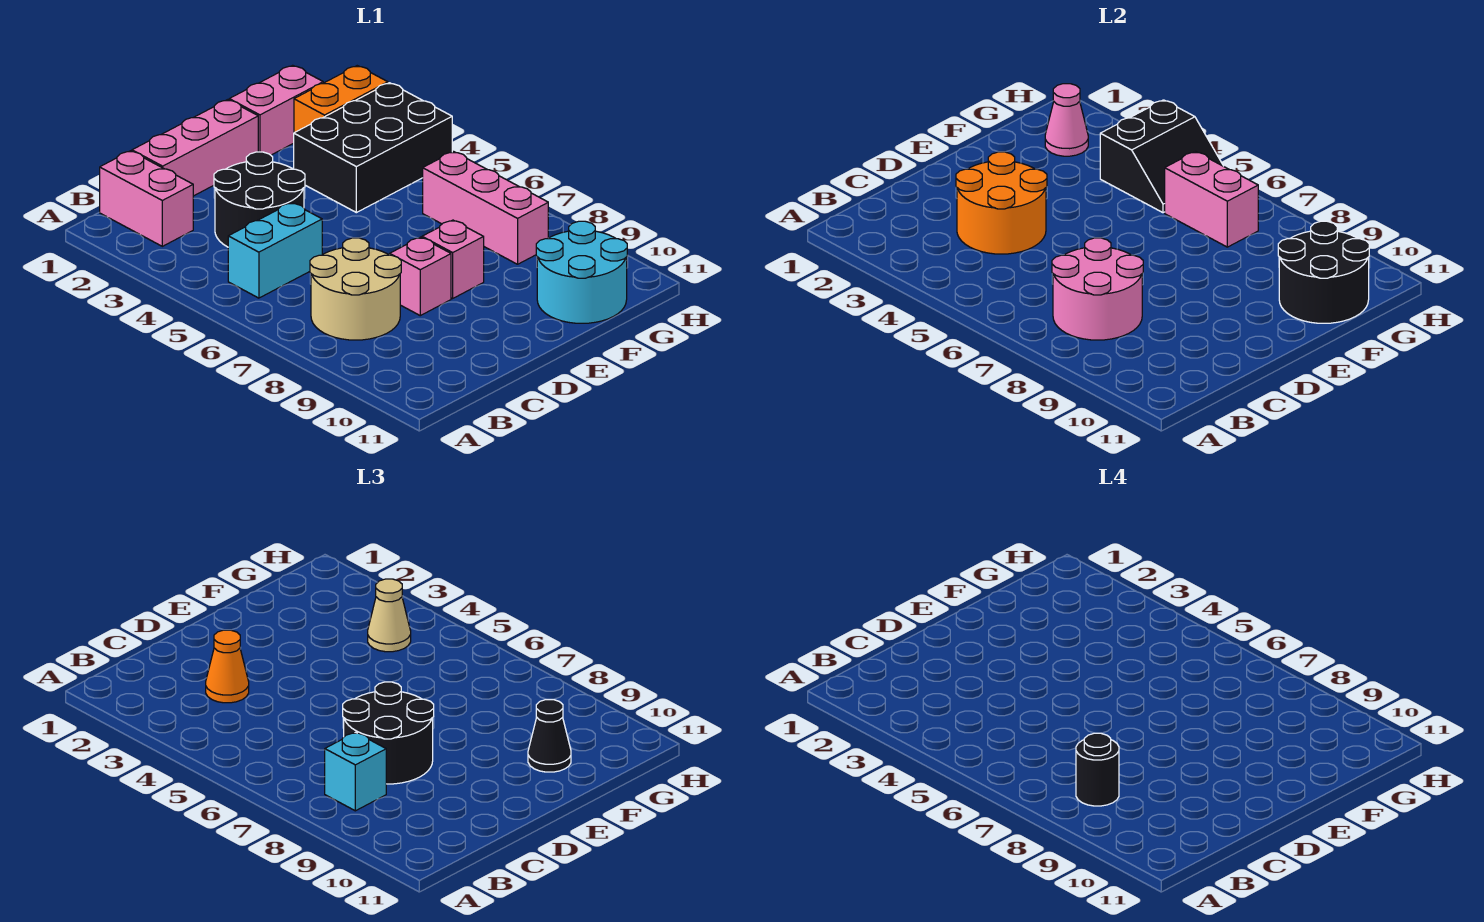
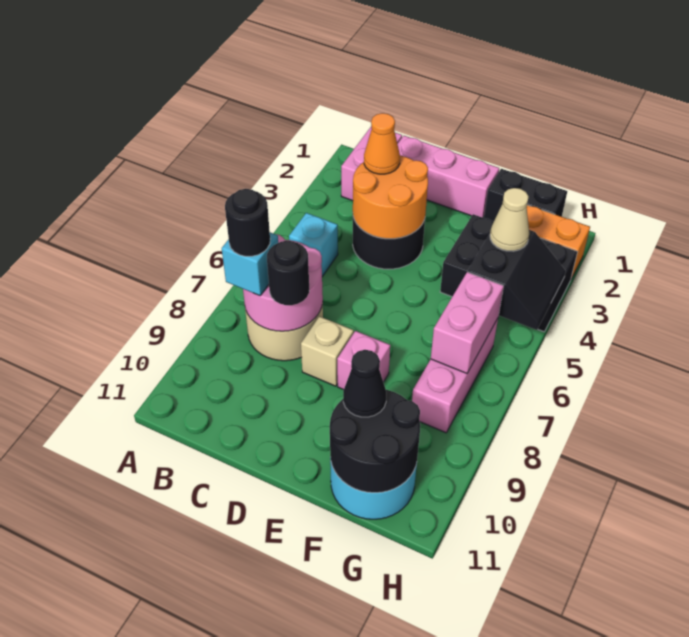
cyan brick B5:C5 level 1 -> cyan brick B5 level 1
black round brick C7:D8 level 3 -> black round brick C8 level 3
pink brick D8 level 1 -> tan brick D8 level 1
pink brick F1:G1 level 1 -> black brick F1:G1 level 1
pink cone G2 level 2 -> none
black slope G4:H5 level 2 top 4 -> black slope G4:H5 level 2 top G

